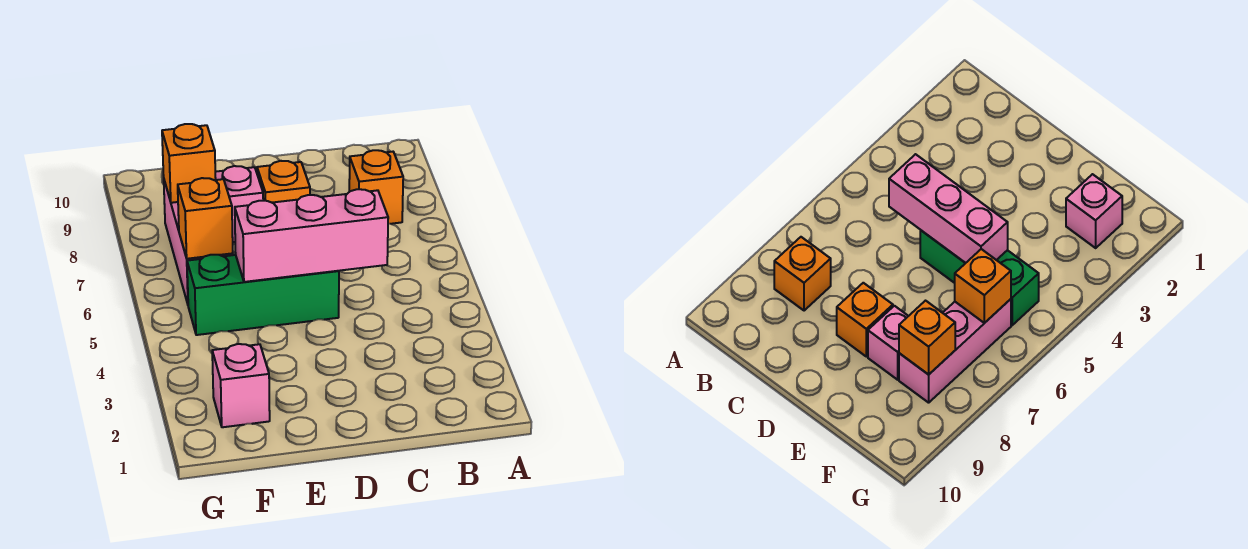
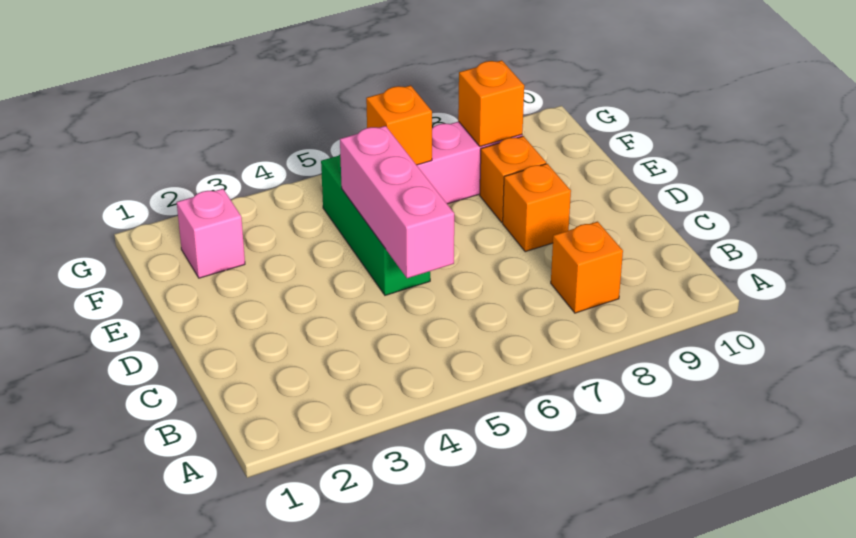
pink brick E8 level 1 -> orange brick E8 level 1

